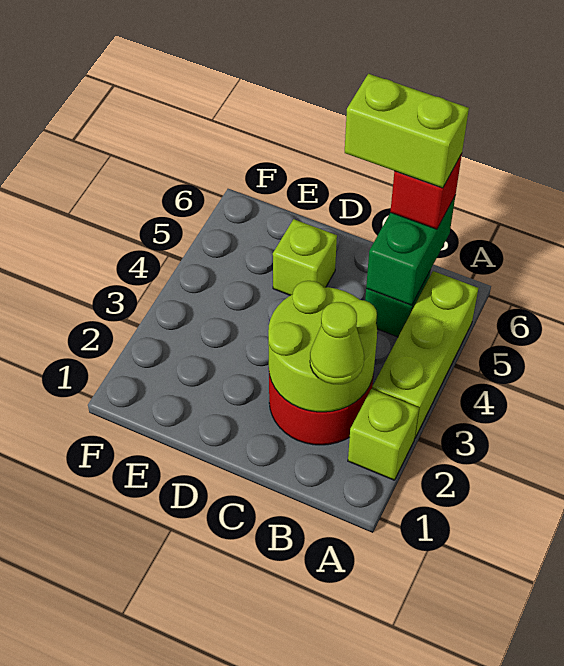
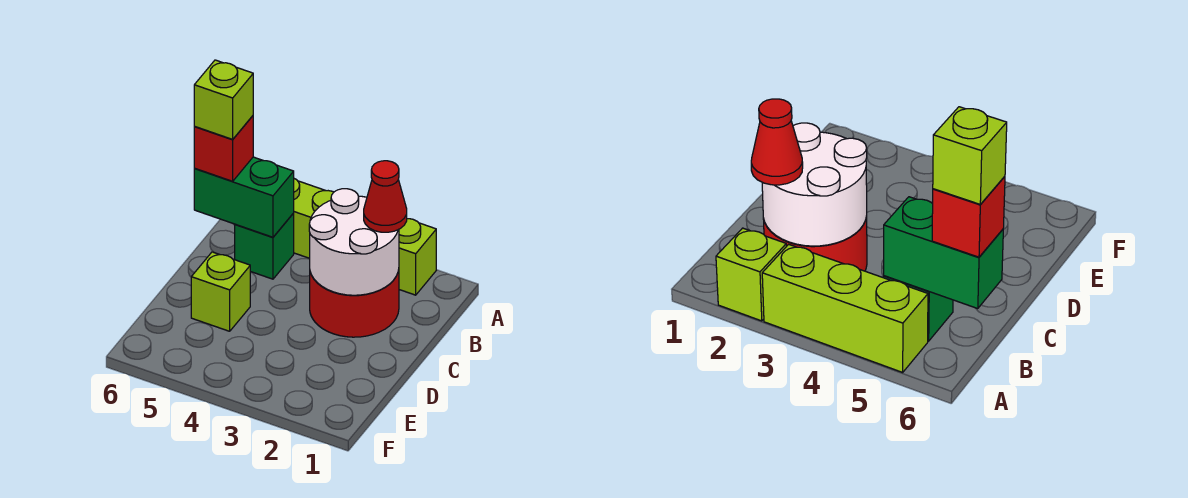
lime round brick B2:C3 level 2 -> white round brick B2:C3 level 2
lime cone B2 level 3 -> red cone B2 level 3
lime brick B6:C6 level 4 -> lime brick B6 level 4

